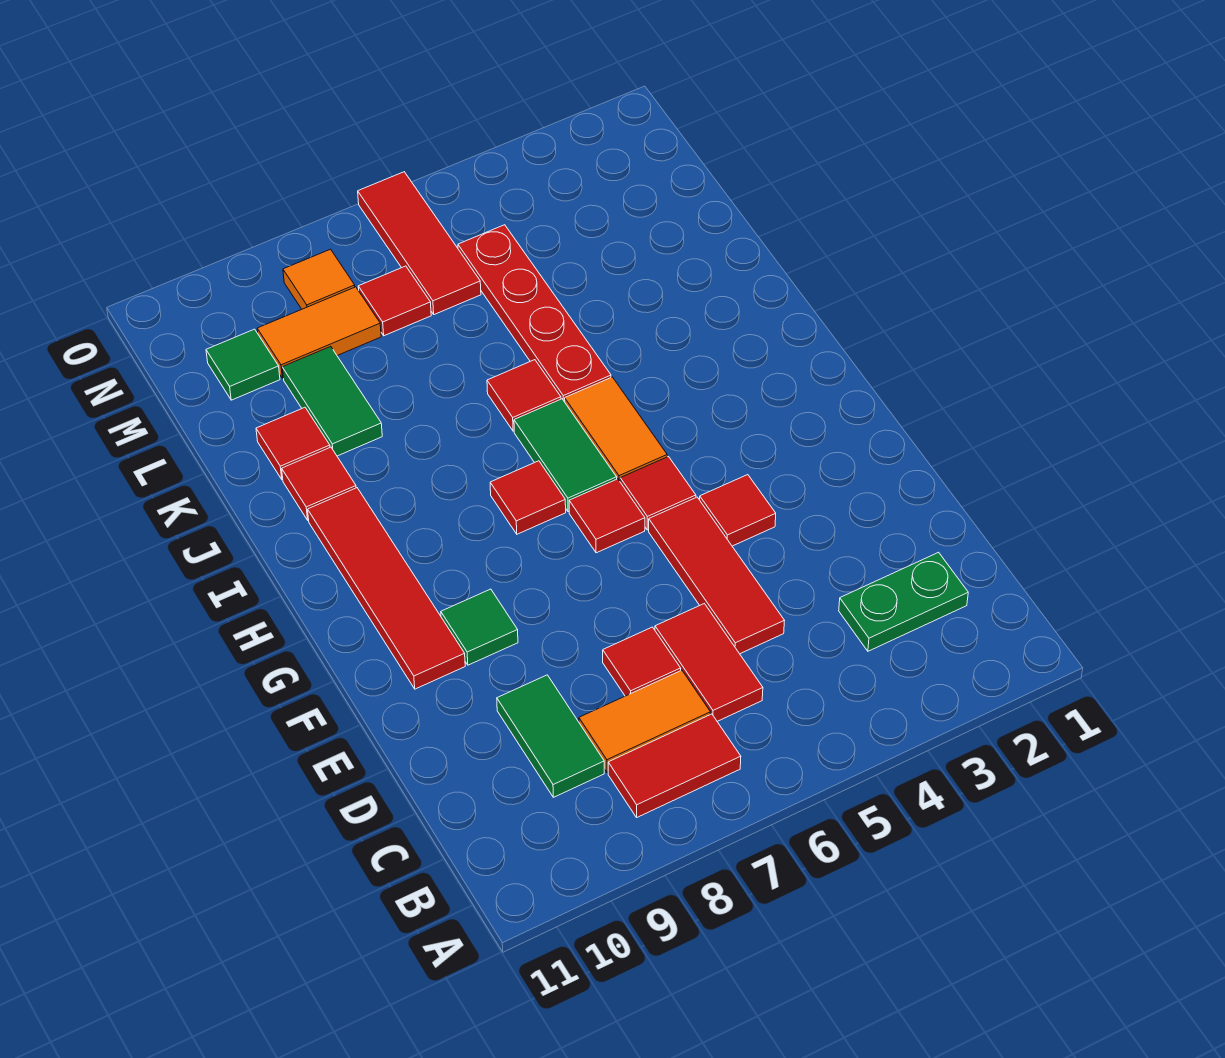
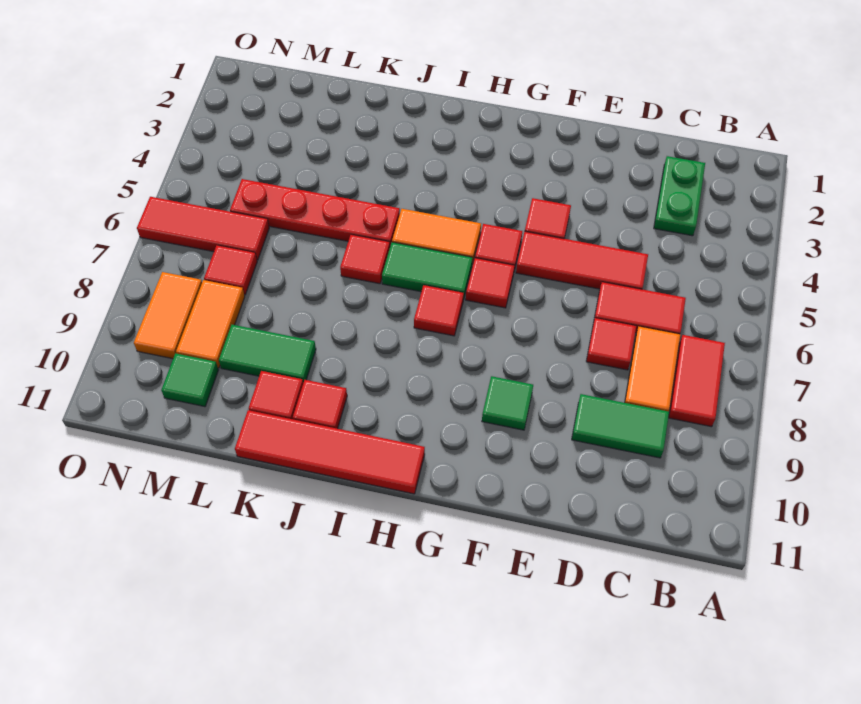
red tile F10:I10 level 1 -> red tile H11:K11 level 1
orange tile N8 level 1 -> orange tile N8:N9 level 1

